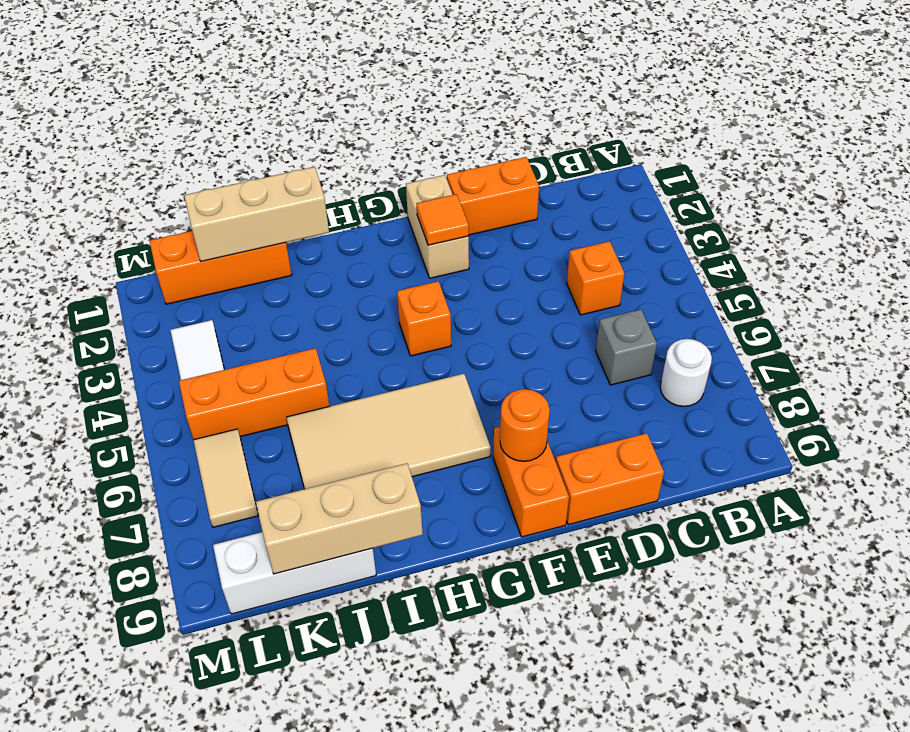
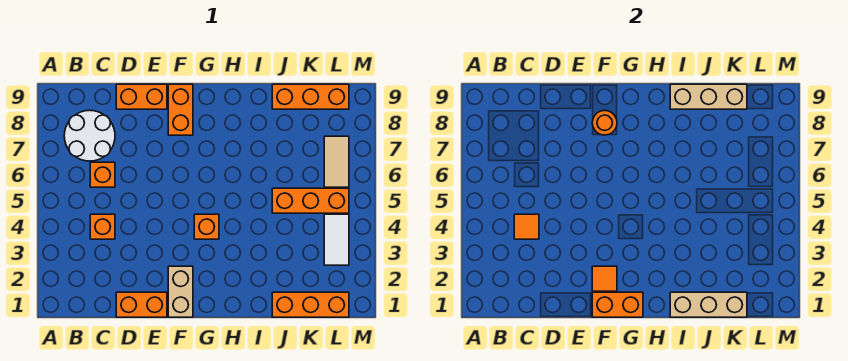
white round brick B7 level 1 -> white round brick B7:C8 level 1
none -> orange tile C4 level 2
grey brick C6 level 1 -> orange brick C6 level 1
none -> orange brick F1:G1 level 2
tan tile G6:J7 level 1 -> none
white brick J9:L9 level 1 -> orange brick J9:L9 level 1

